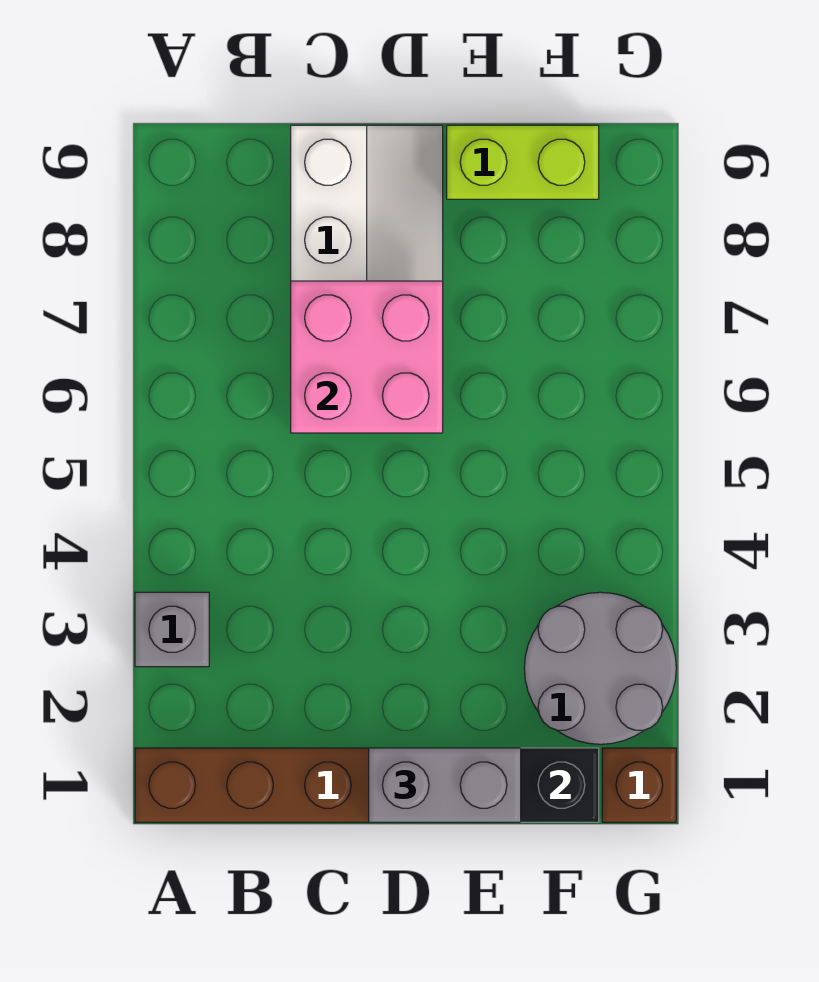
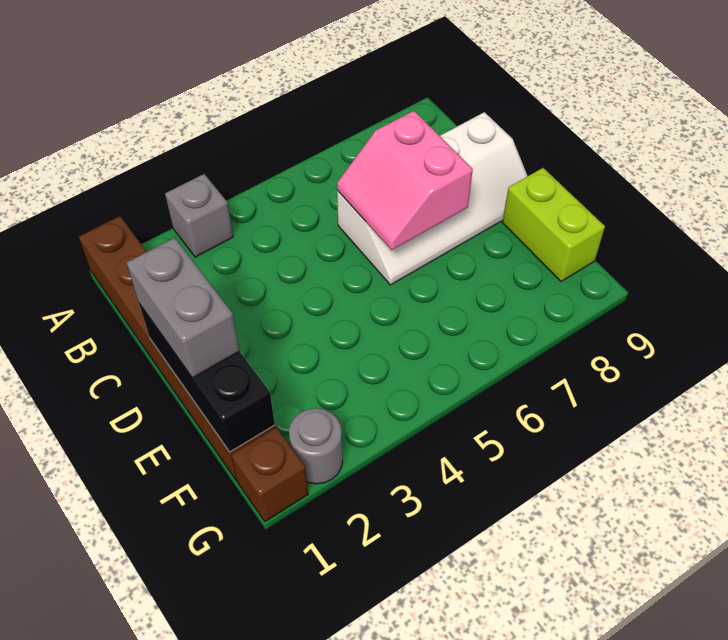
pink brick C6:D7 level 2 -> pink slope C6:D7 level 2 top 7
grey round brick F2:G3 level 1 -> grey round brick G2 level 1

